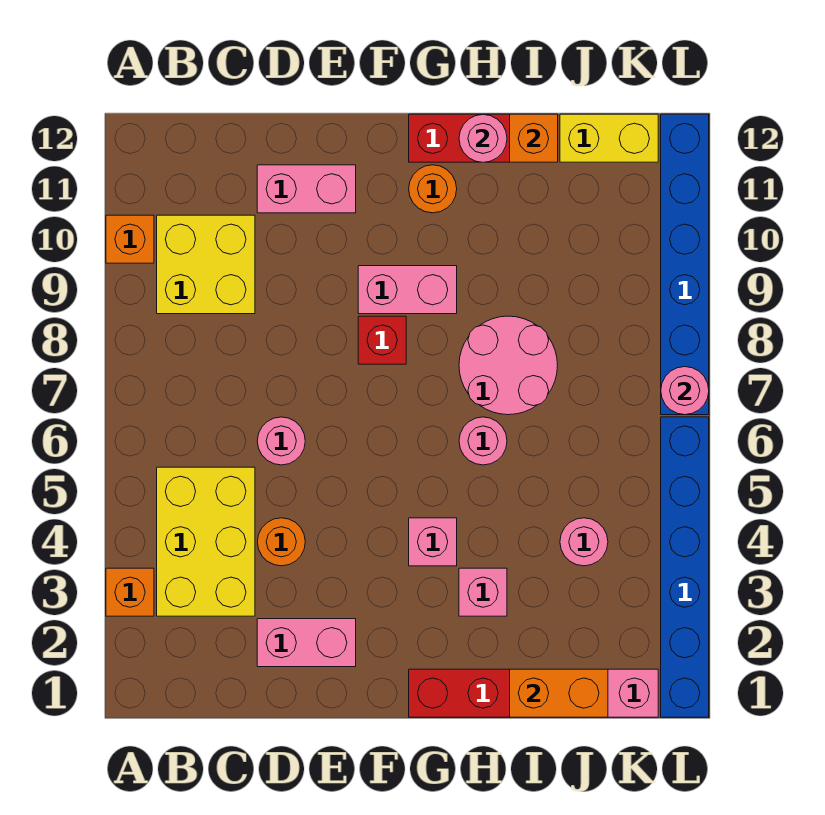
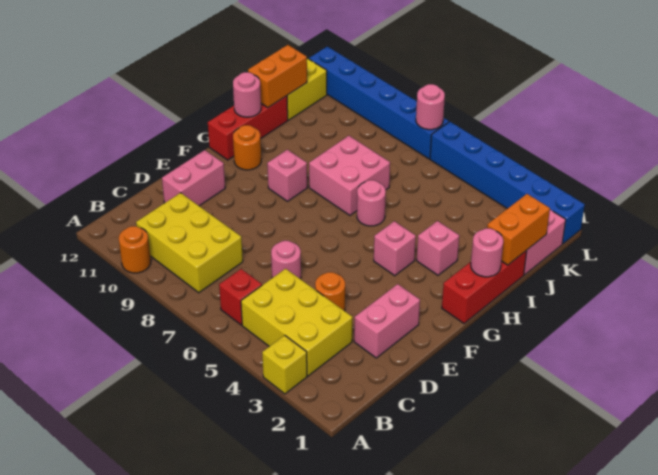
orange brick A3 level 1 -> yellow brick A3 level 1
orange brick A10 level 1 -> orange round brick A10 level 1
yellow brick B9:C10 level 1 -> yellow brick B8:C10 level 1
red brick F8 level 1 -> red brick B6 level 1
pink brick F9:G9 level 1 -> pink brick G9 level 1
pink round brick H7:I8 level 1 -> pink brick H7:I8 level 1
orange brick I12 level 2 -> orange brick I12:J12 level 2
pink round brick J4 level 1 -> pink round brick H1 level 2

